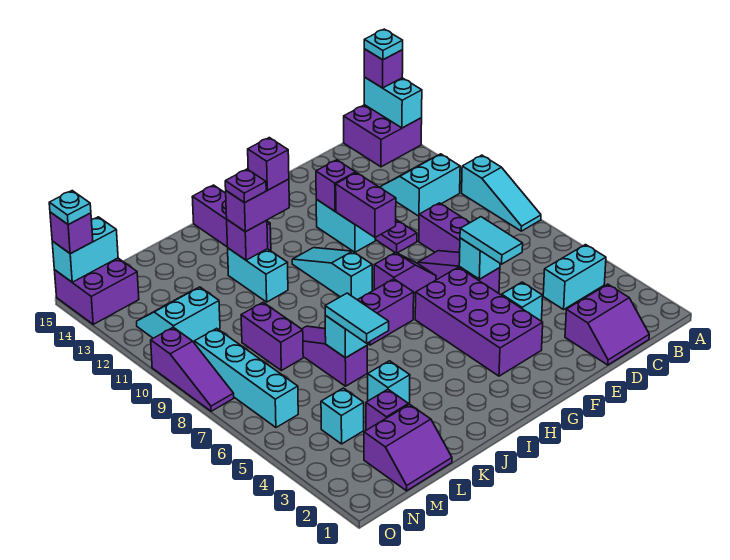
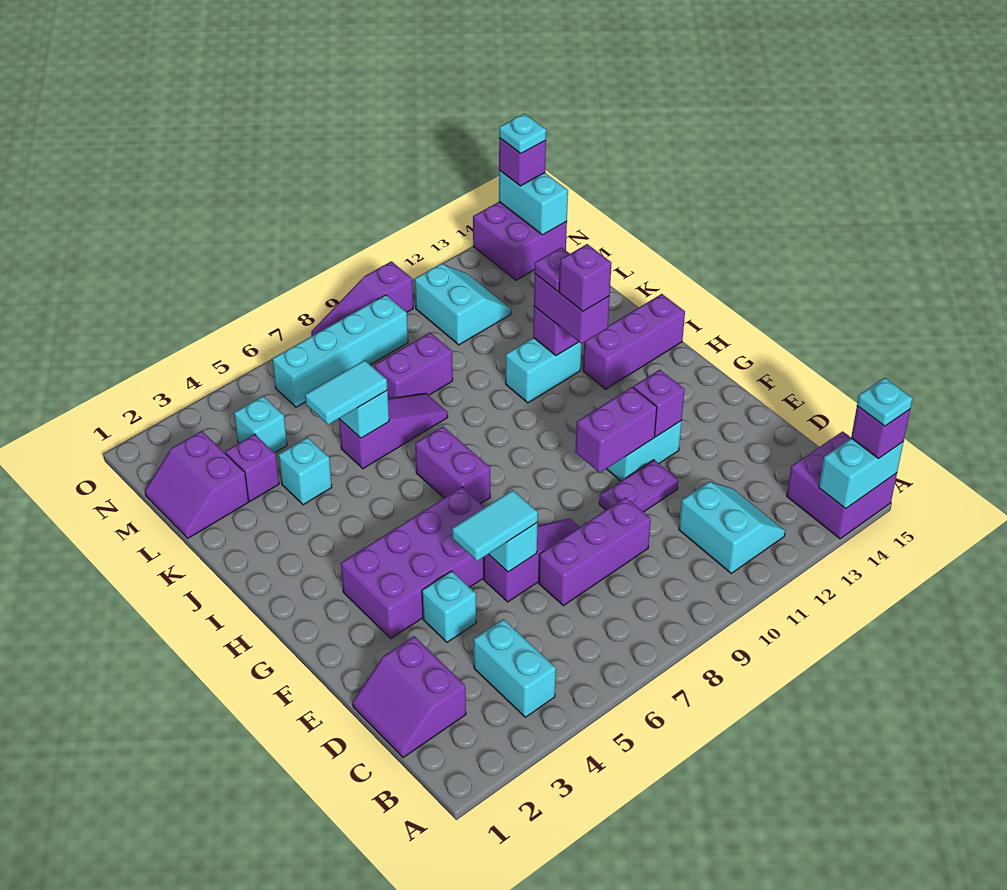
cyan slope A8:A10 level 1 top 10 -> none
purple slope F8:G8 level 1 top G -> none
cyan slope H9:H11 level 1 top 9 -> none

